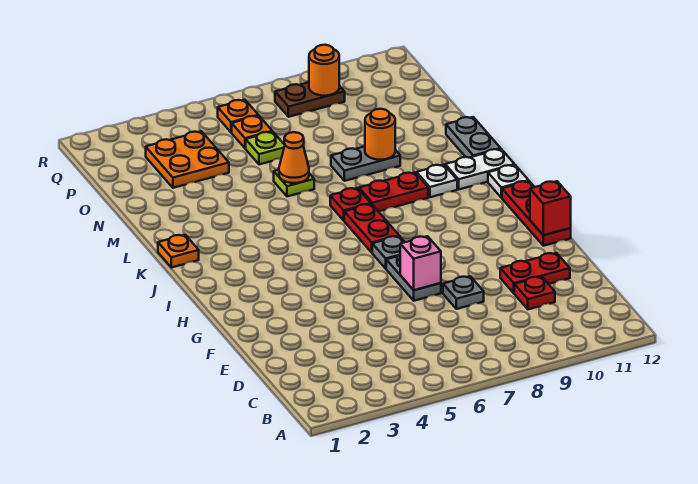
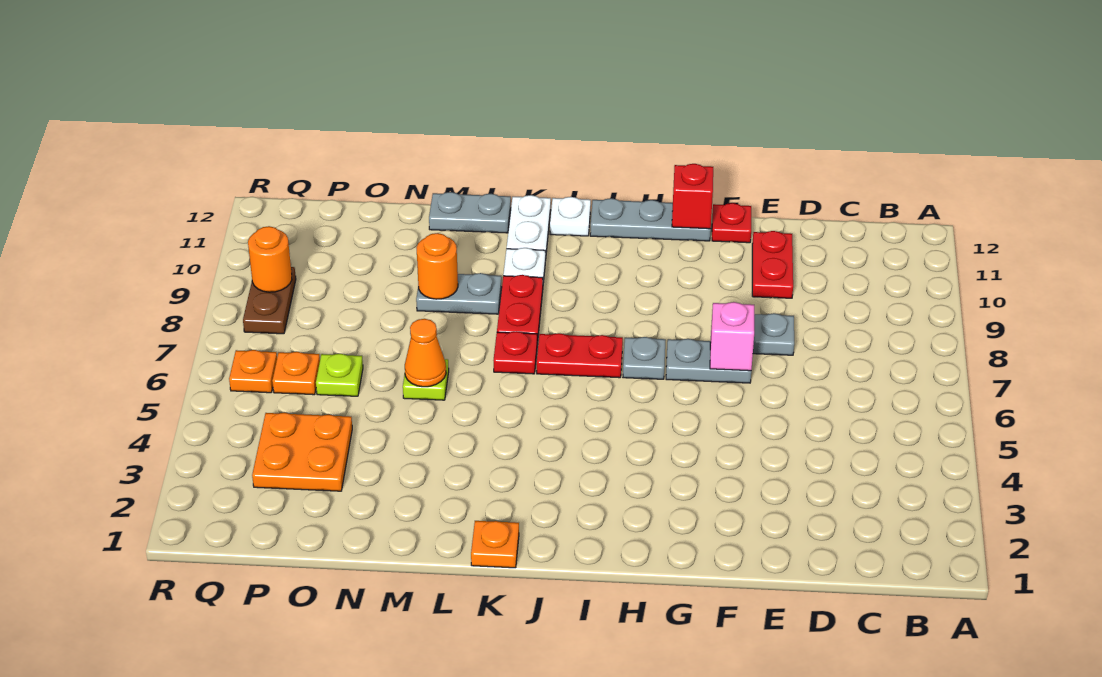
red plate D10 level 1 -> red plate F12 level 1
red plate G12:I12 level 1 -> grey plate G12:I12 level 1
grey plate M8:M9 level 1 -> grey plate L9:M9 level 1

